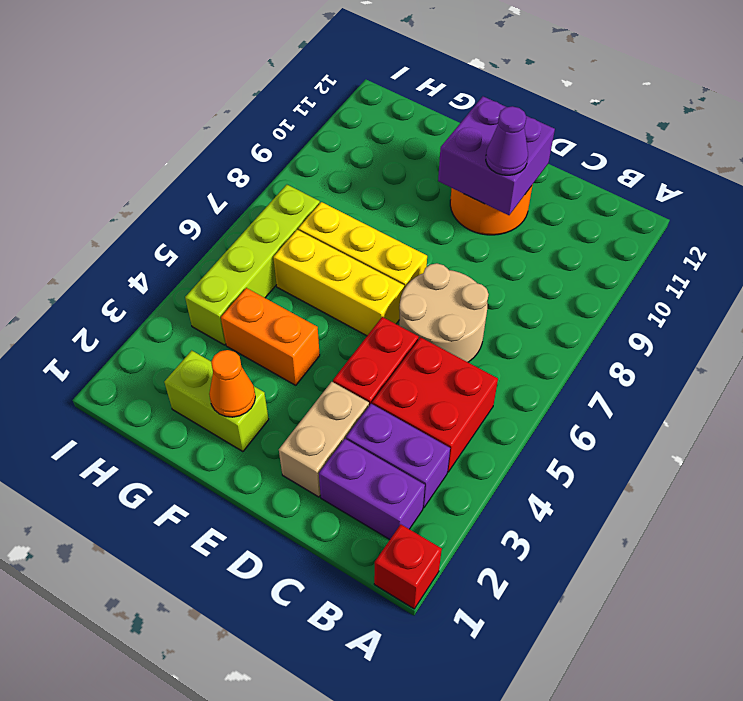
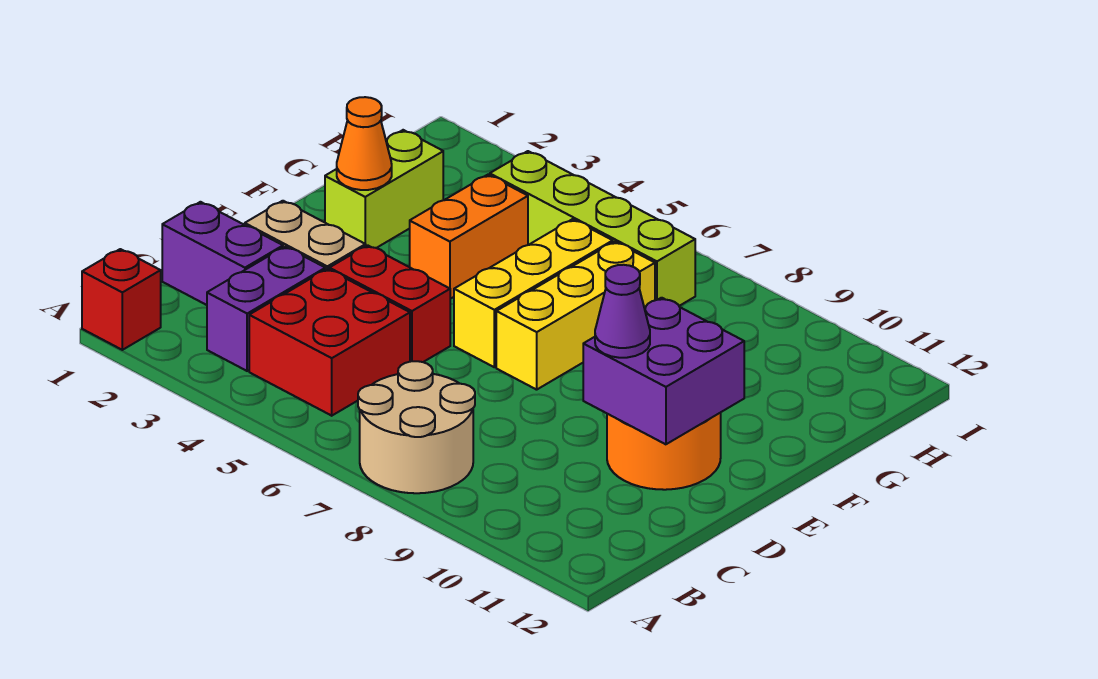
purple brick B2:C2 level 1 -> purple brick C1:C2 level 1
tan round brick C6:D7 level 1 -> tan round brick A7:B8 level 1

